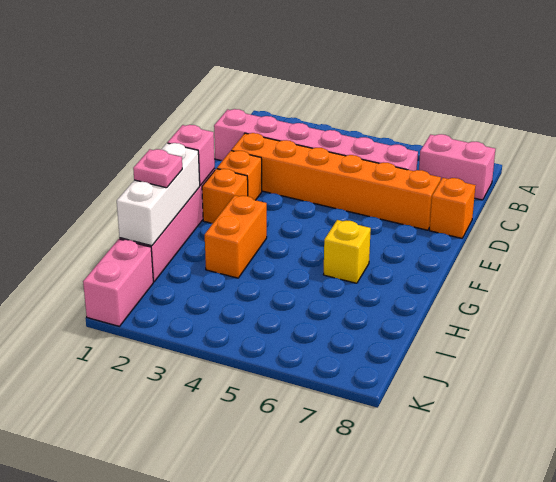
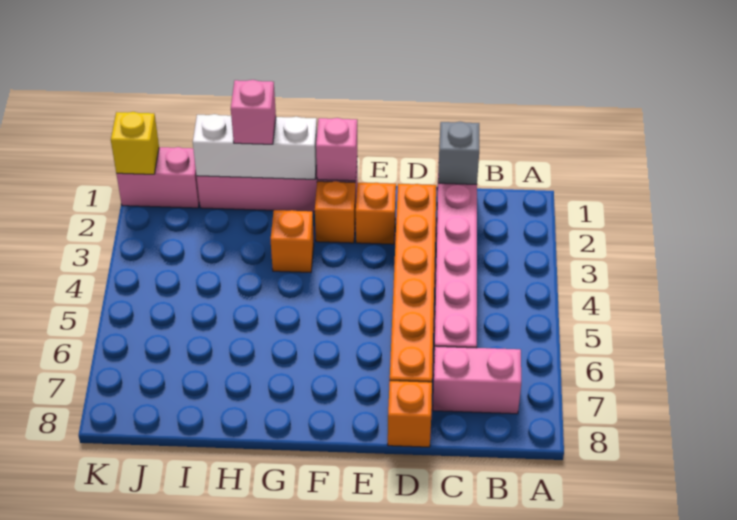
pink brick B7:B8 level 1 -> pink brick B7:C7 level 1
none -> grey brick C1 level 2
orange brick G3:H3 level 1 -> orange brick G3 level 1
yellow brick G6 level 1 -> yellow brick K1 level 2
pink plate H1 level 3 -> pink brick H1 level 3

